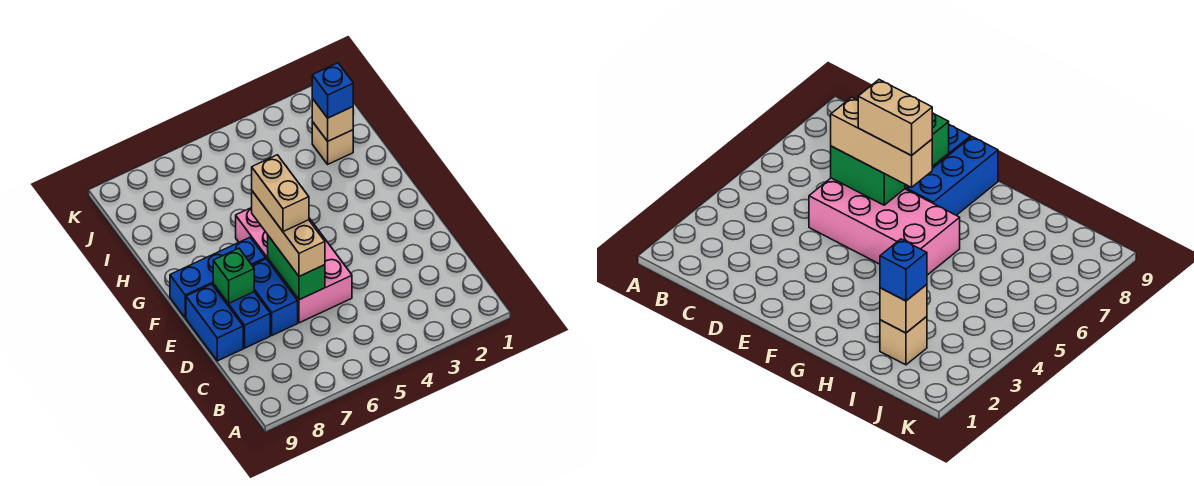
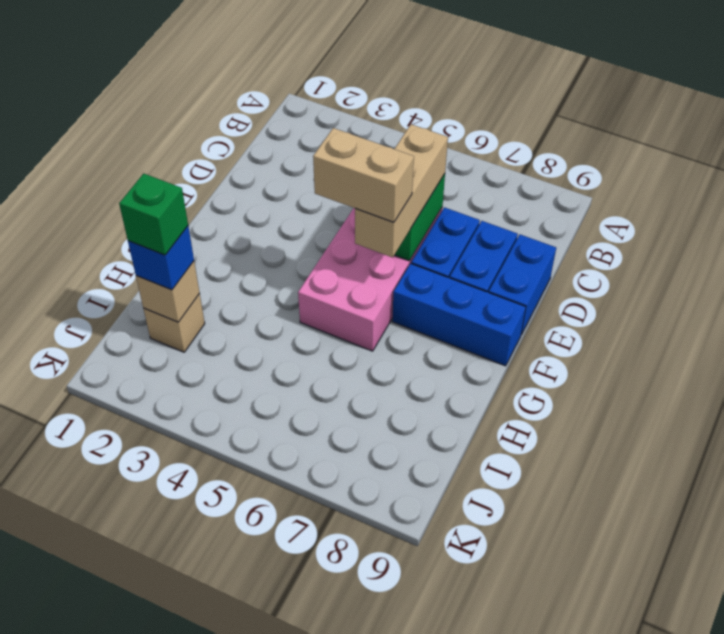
tan brick E6:F6 level 4 -> tan brick F5:F6 level 4
green brick E8 level 2 -> green brick I2 level 4

